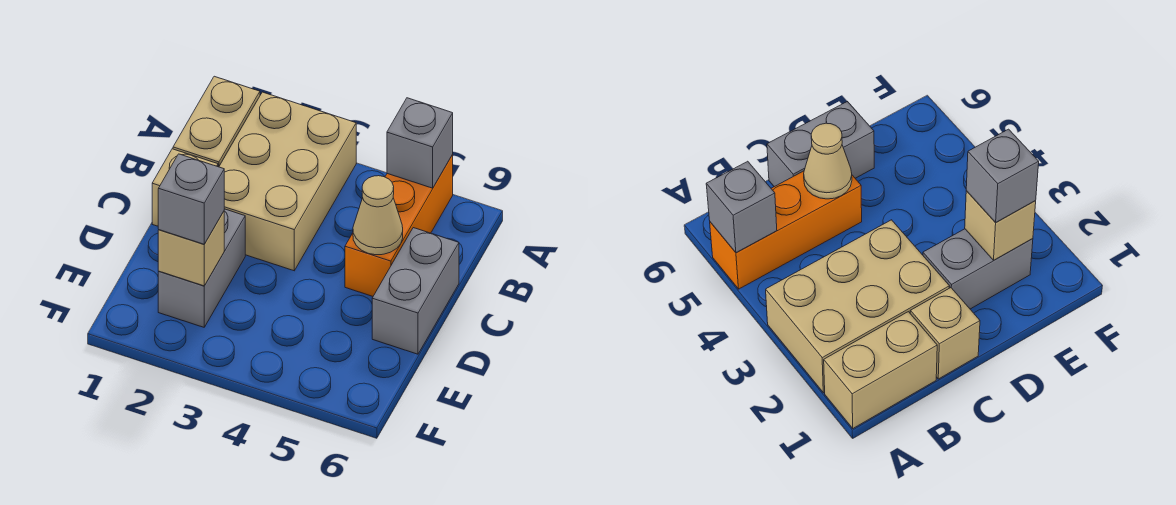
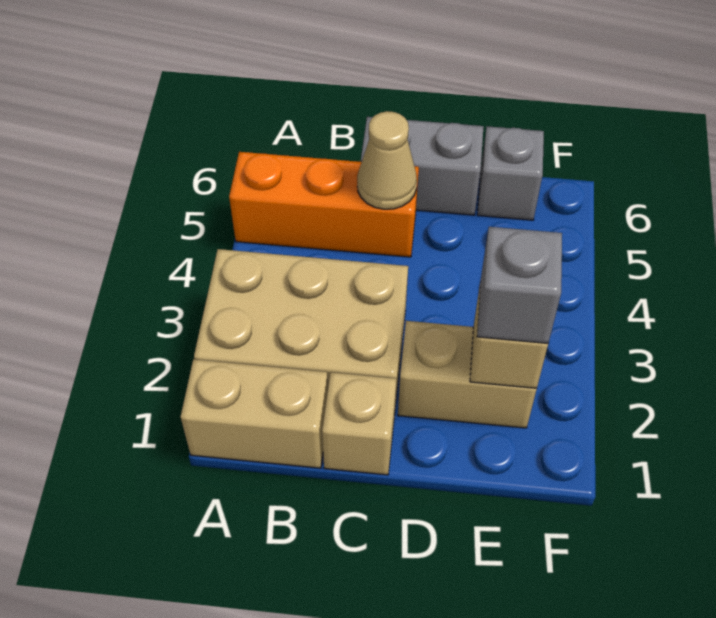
grey brick A5 level 2 -> grey brick E6 level 1
grey brick D2:E2 level 1 -> tan brick D2:E2 level 1

